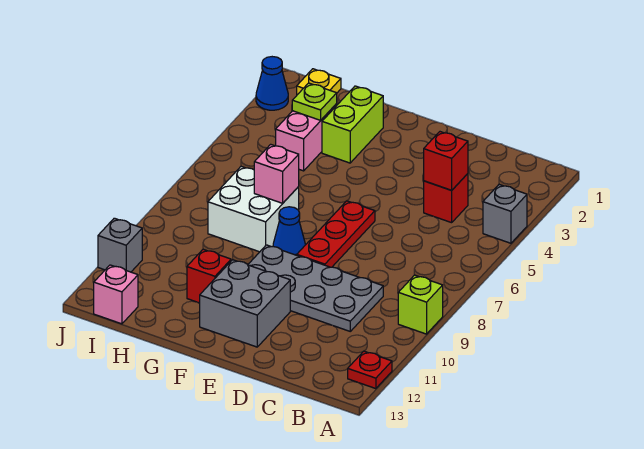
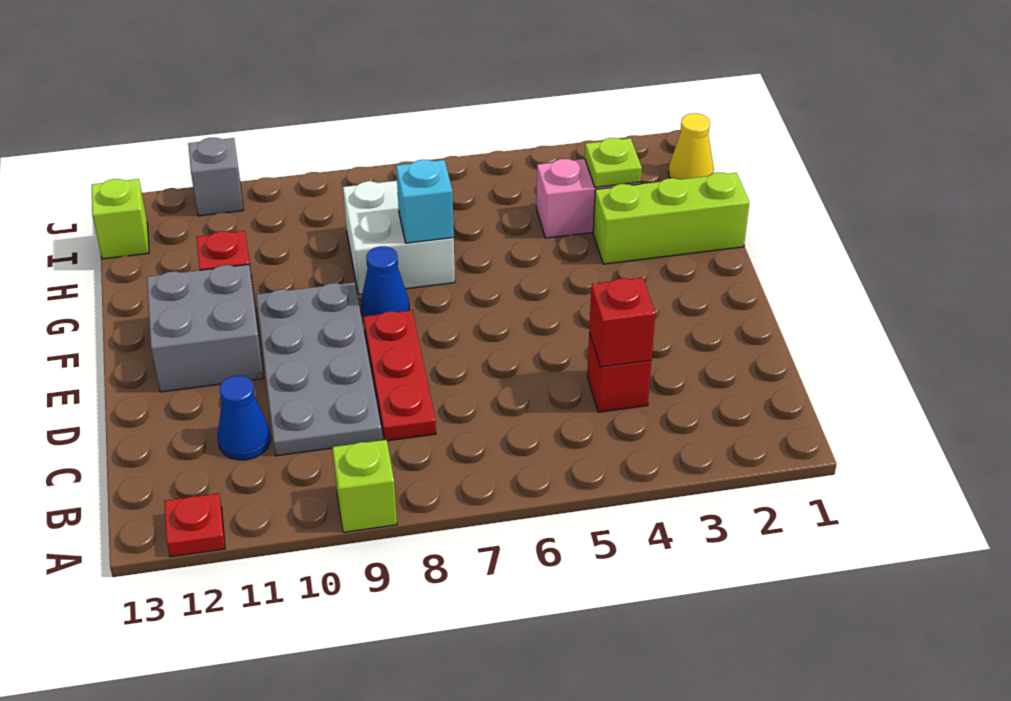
grey brick A4 level 1 -> none
red plate E6:E8 level 1 -> red plate C8:E8 level 1
lime brick G2:G3 level 1 -> lime brick G1:G3 level 1
pink brick G7 level 2 -> cyan brick G7 level 2
yellow plate I1 level 1 -> yellow cone I1 level 1
pink brick I13 level 1 -> lime brick I13 level 1
blue cone J2 level 1 -> blue cone C11 level 1

